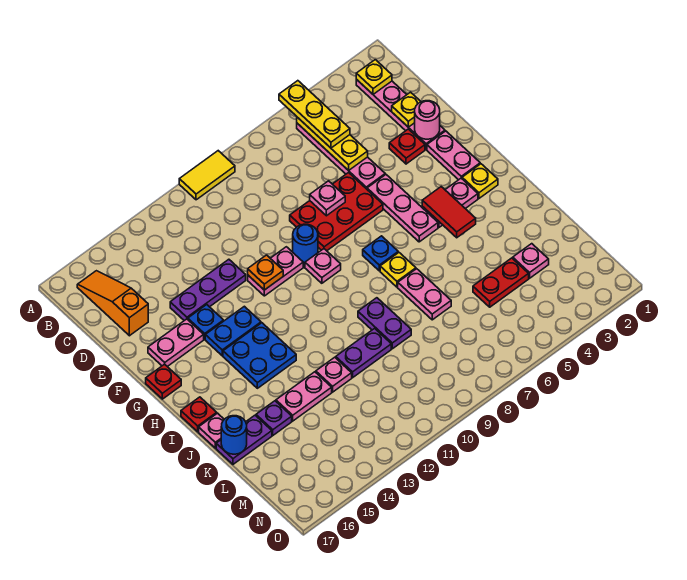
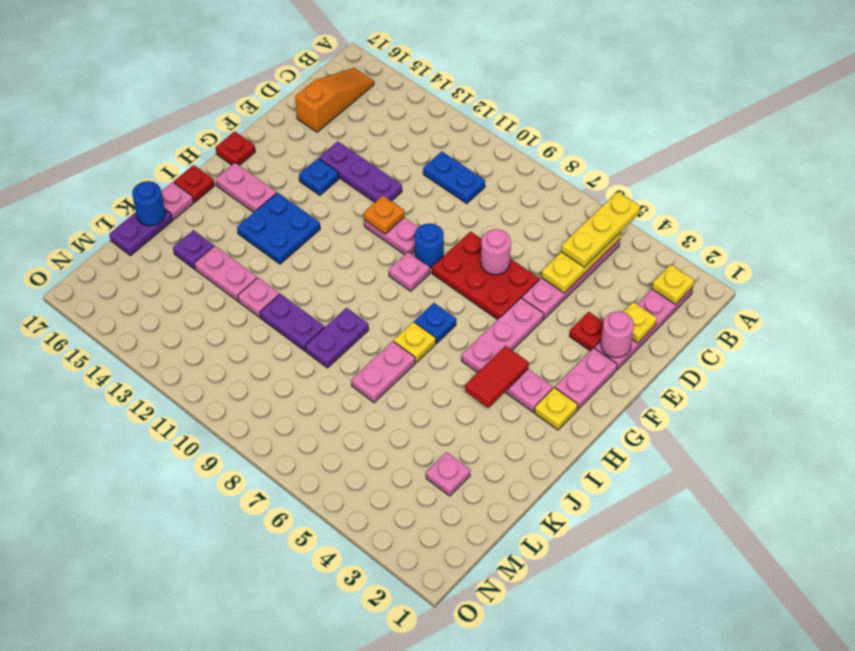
yellow tile A9:A10 level 1 -> none
pink plate E7 level 2 -> pink round brick E7 level 2
pink plate F15:F16 level 1 -> pink plate H15:H16 level 1
blue plate G13:G14 level 1 -> blue plate C10:C11 level 1
purple plate K16:K17 level 1 -> purple plate K17:L17 level 1
red plate L4:L5 level 1 -> none

